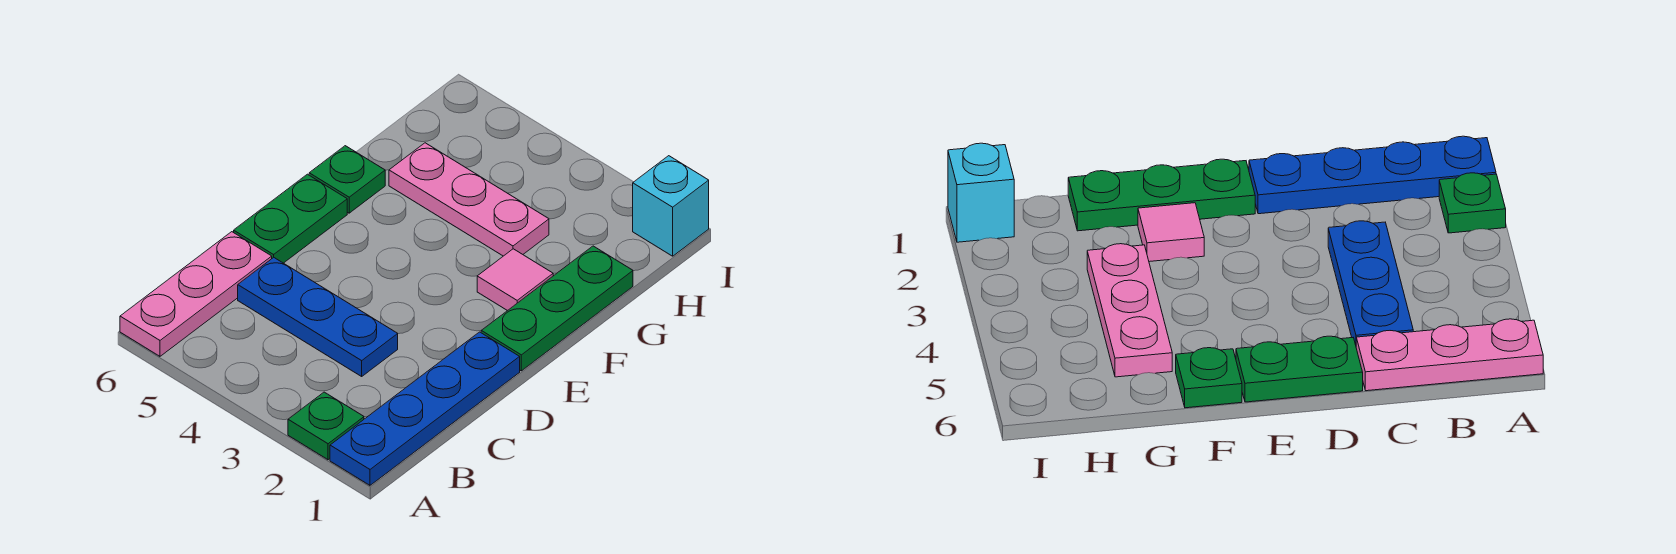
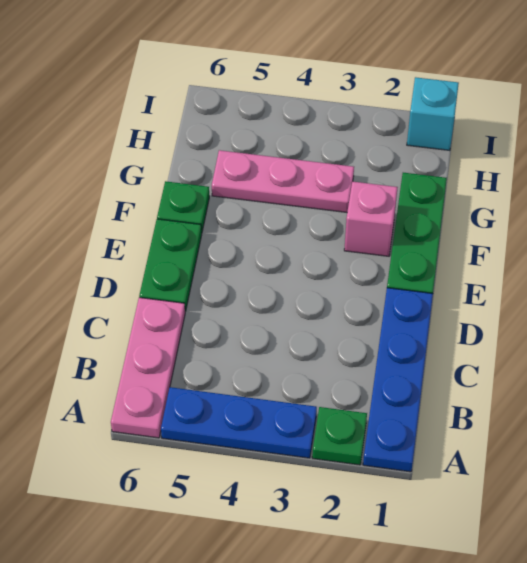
blue plate C3:C5 level 1 -> blue plate A3:A5 level 1
pink tile F2 level 1 -> pink brick F2 level 1

